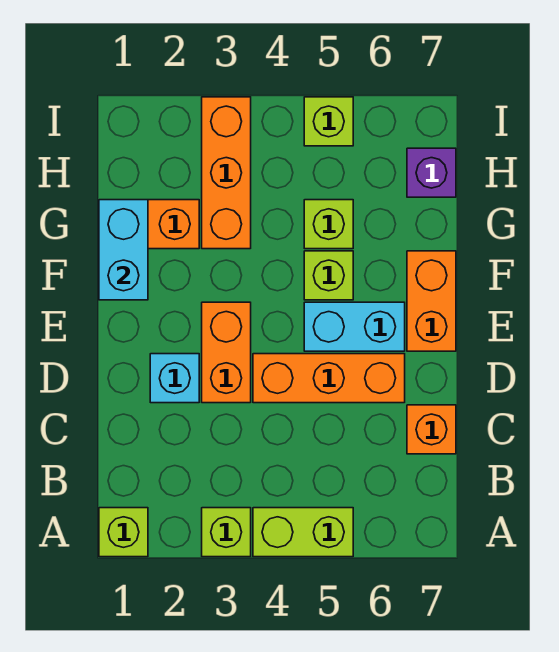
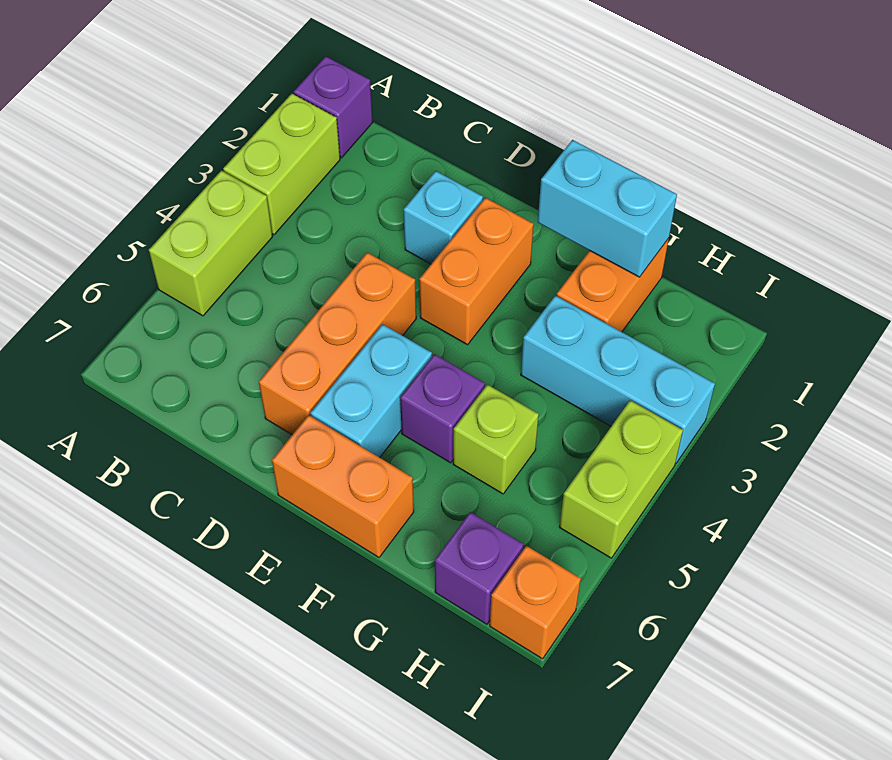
lime brick A1 level 1 -> purple brick A1 level 1
lime brick A3 level 1 -> lime brick A2:A3 level 1
orange brick C7 level 1 -> orange brick I7 level 1
orange brick D3:E3 level 1 -> orange brick E2:E3 level 1
lime brick F5 level 1 -> purple brick F5 level 1
orange brick G3:I3 level 1 -> cyan brick G3:I3 level 1
lime brick I5 level 1 -> lime brick I4:I5 level 1

